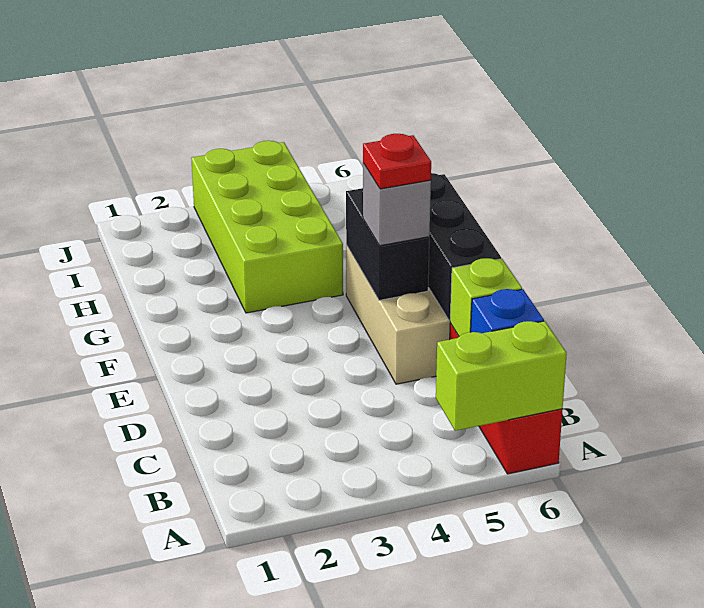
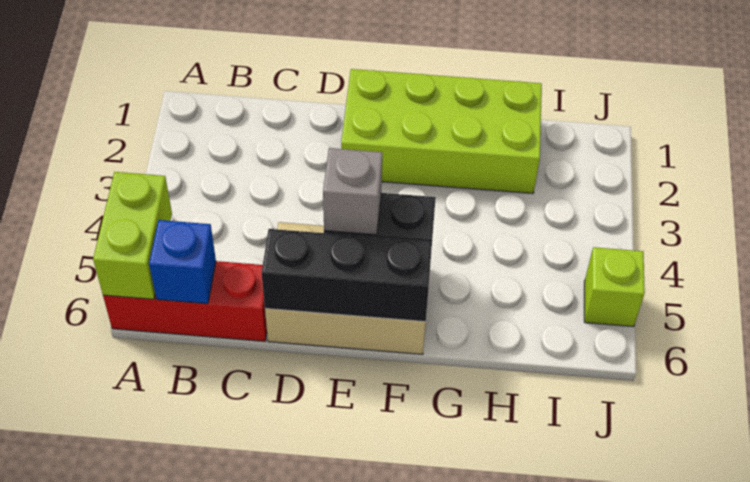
lime brick C6 level 2 -> lime brick J5 level 1
red plate E5 level 4 -> none
lime brick G3:J4 level 1 -> lime brick E1:H2 level 1

